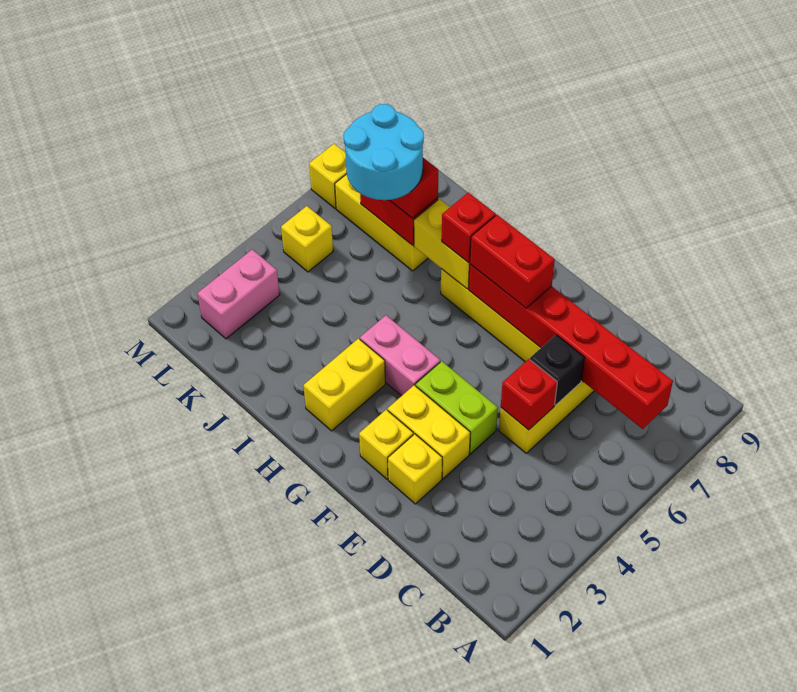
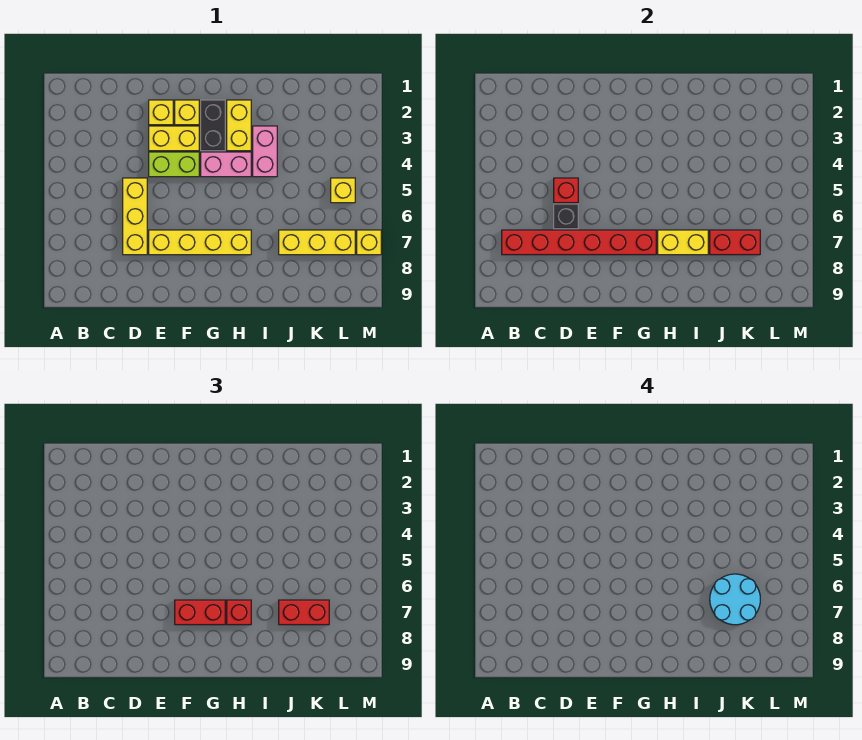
none -> black brick G2:G3 level 1
pink brick L2:L3 level 1 -> pink brick I3:I4 level 1

